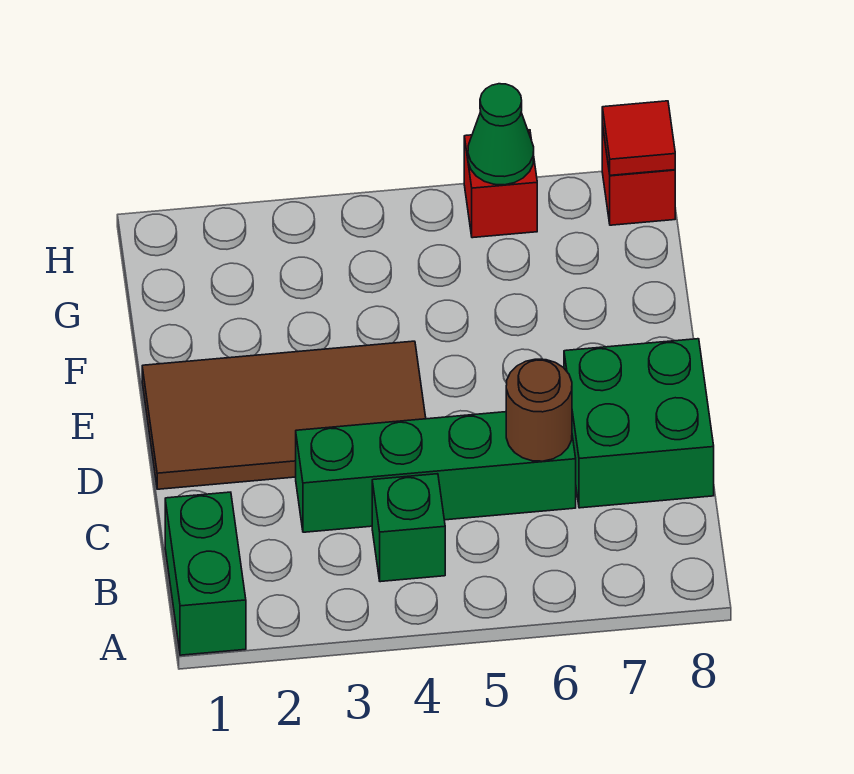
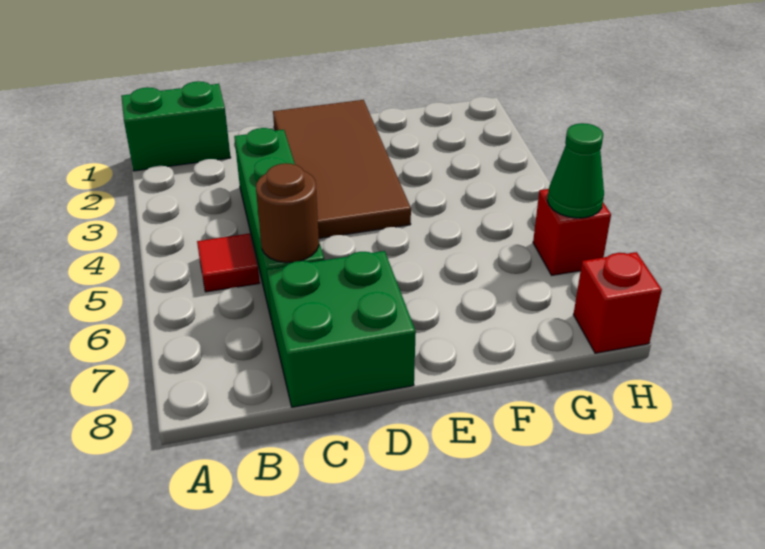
green brick B4 level 1 -> none
red tile H8 level 2 -> red tile B5 level 1

